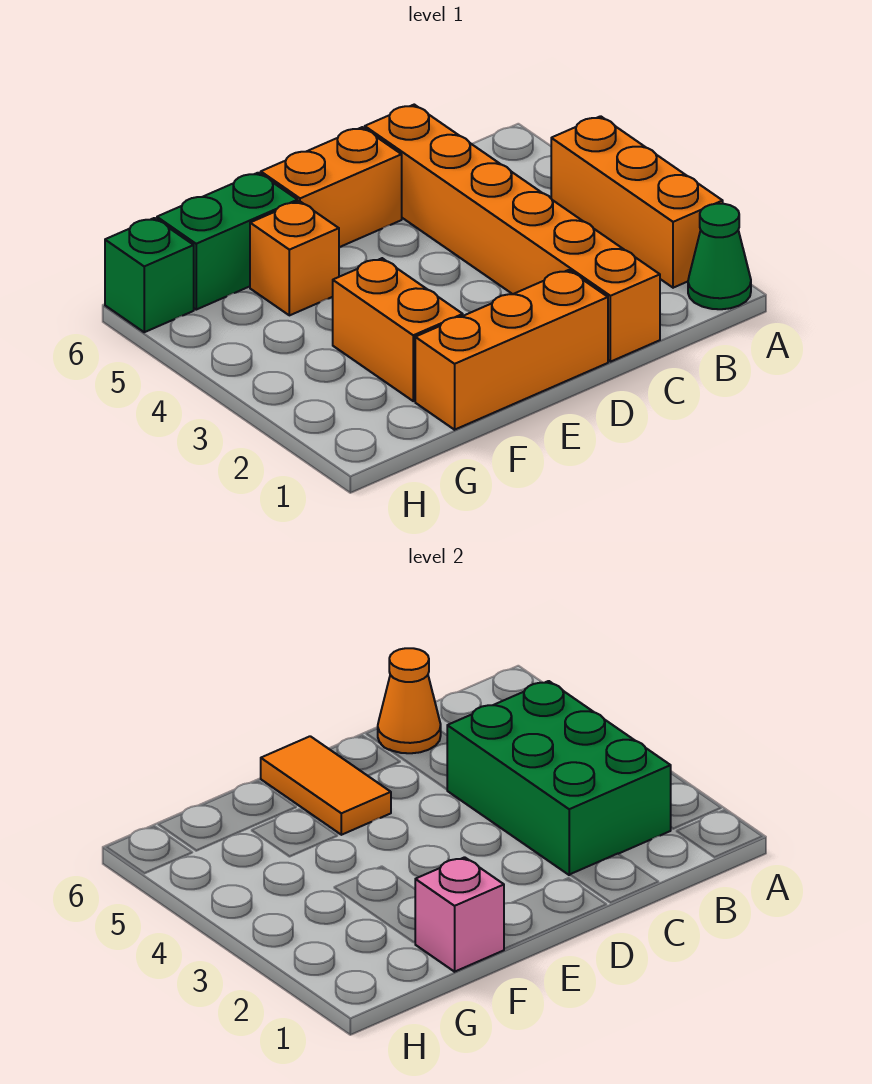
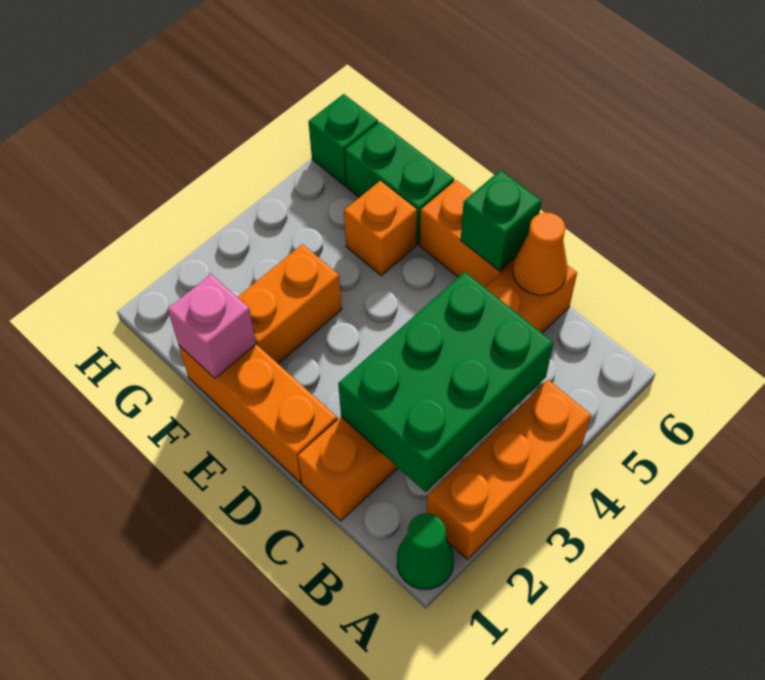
none -> green brick D6 level 2
orange tile E5:E6 level 2 -> none

